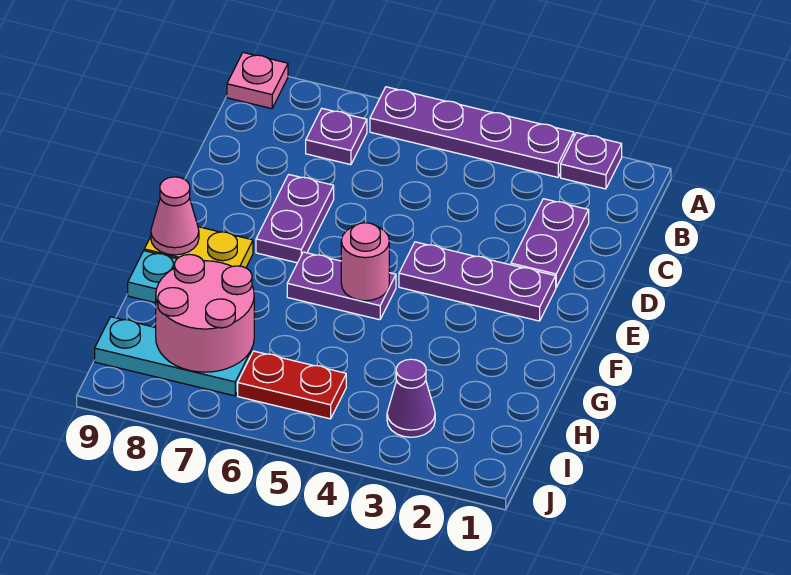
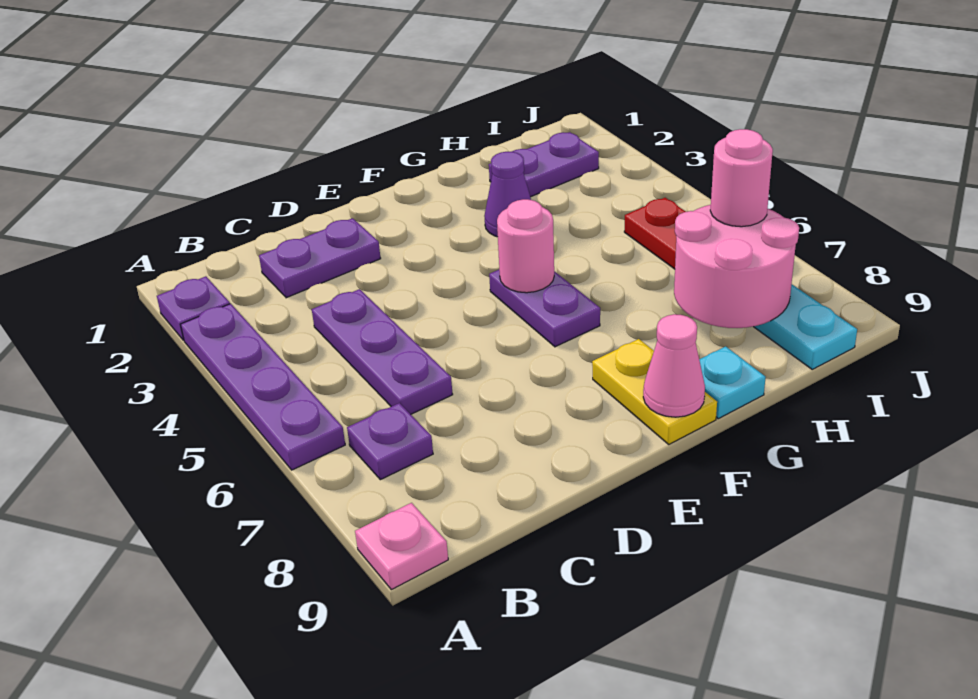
purple plate D7:E7 level 1 -> purple plate H2:I2 level 1
purple plate E2:E4 level 1 -> purple plate C4:C6 level 1
purple cone I3 level 1 -> purple cone G3 level 1
none -> pink round brick I7 level 3

